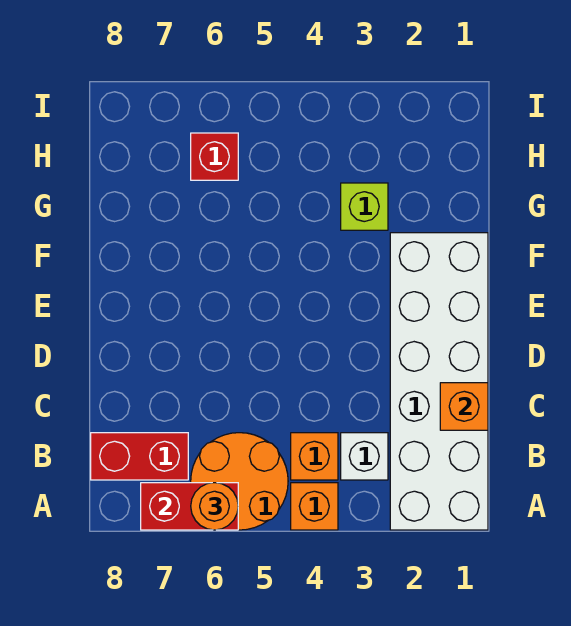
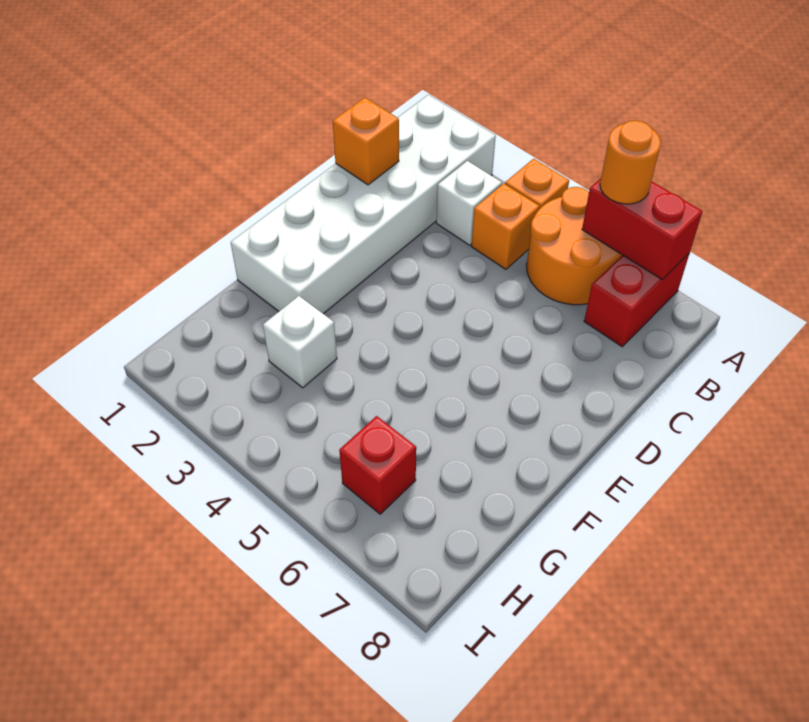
red brick B7:B8 level 1 -> red brick A7:B7 level 1
lime brick G3 level 1 -> white brick G3 level 1

